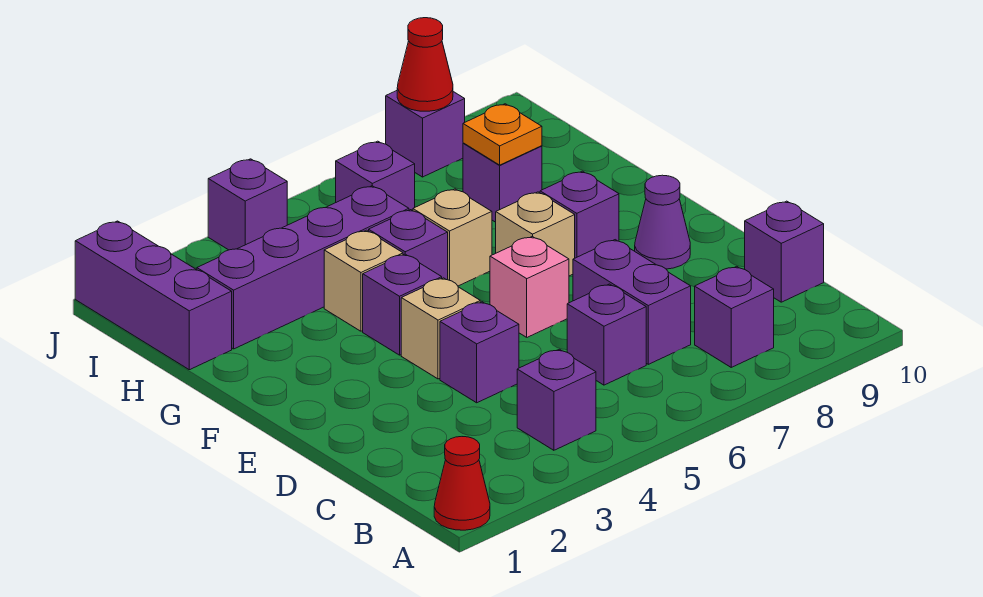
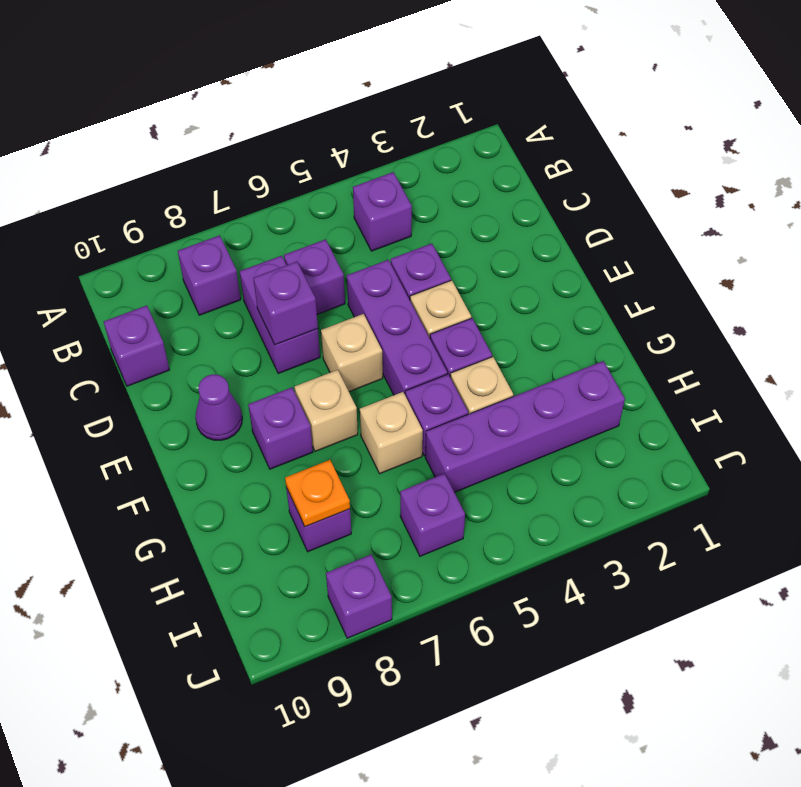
red cone A1 level 1 -> none
pink brick E6 level 1 -> tan brick E6 level 1
purple brick H1:J1 level 1 -> purple brick D5:F5 level 1
purple brick J4 level 1 -> purple brick D7 level 2
red cone J8 level 2 -> none

